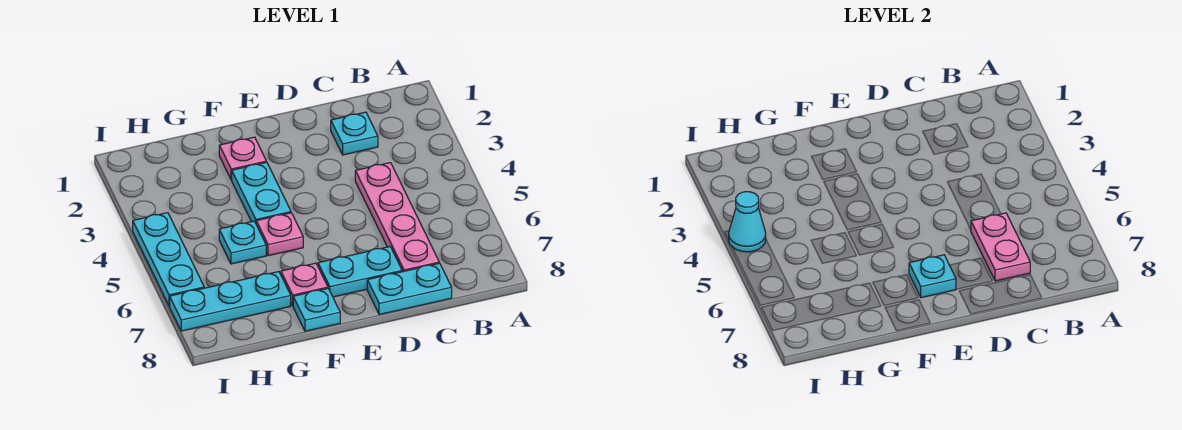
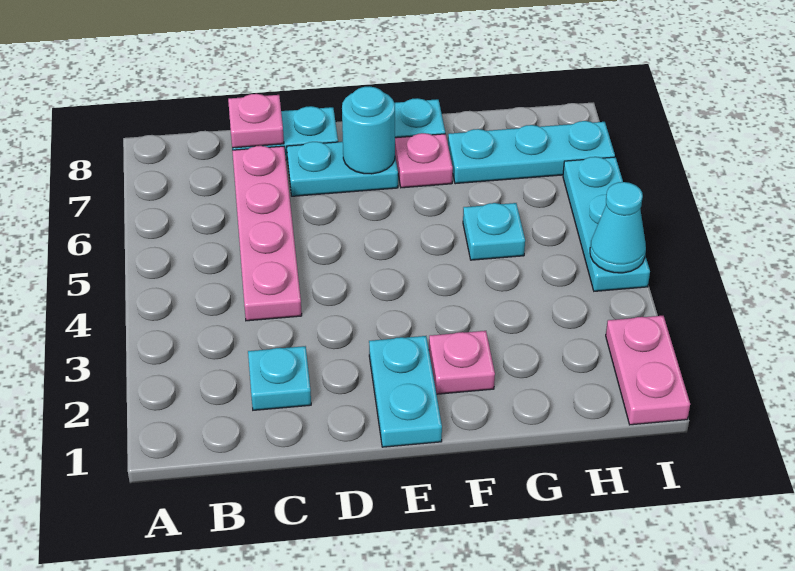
pink plate C6:C7 level 2 -> pink plate I1:I2 level 1
cyan plate E7 level 2 -> cyan round brick E7 level 2
cyan plate F3:F4 level 1 -> cyan plate E1:E2 level 1
pink plate F5 level 1 -> pink plate C8 level 2

